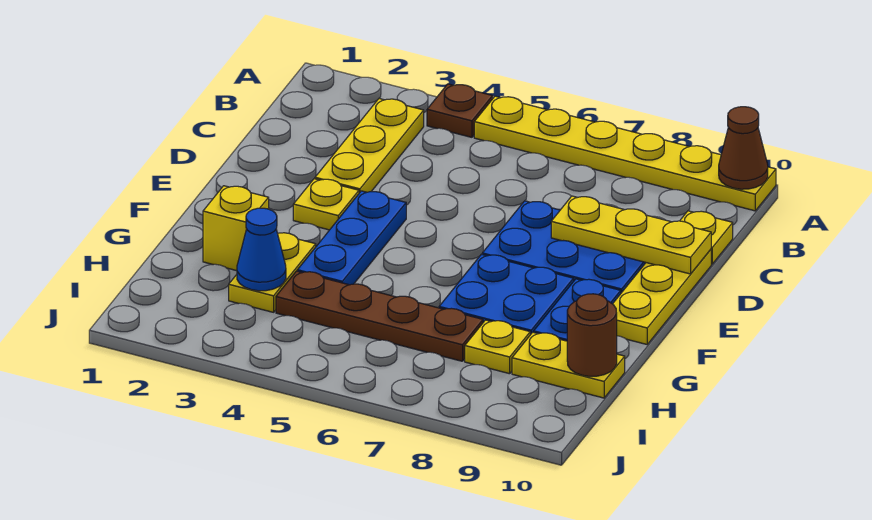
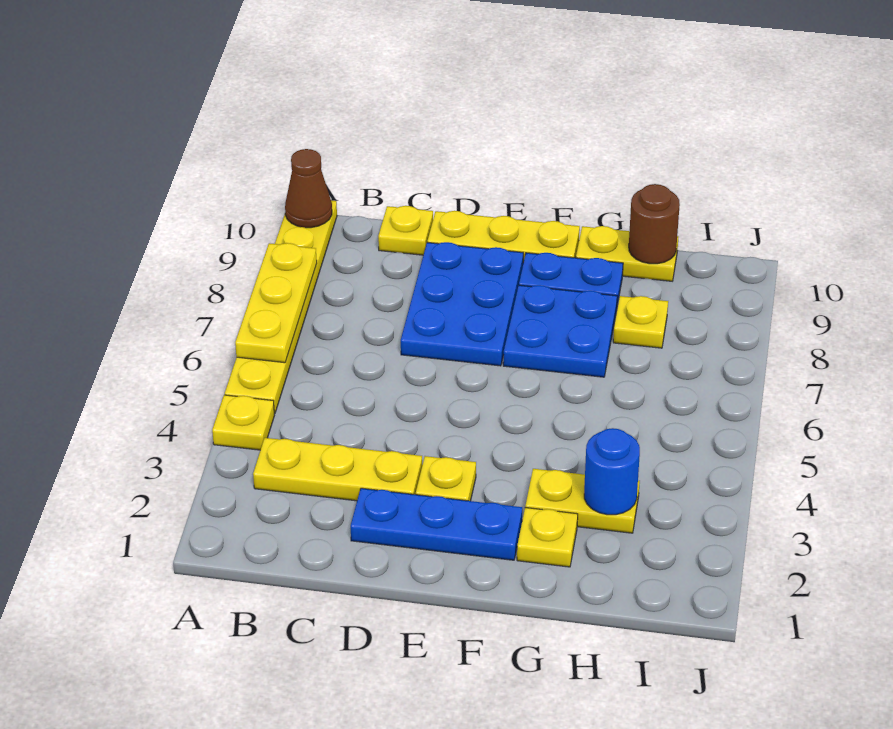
brown plate A4 level 1 -> yellow plate A4 level 1
yellow plate D8:D10 level 2 -> yellow plate A6:A8 level 2
blue plate E4:G4 level 1 -> blue plate D2:F2 level 1
yellow brick G2 level 1 -> yellow plate G2 level 1
blue cone H3 level 2 -> blue round brick H3 level 2
brown plate H4:H7 level 1 -> none
yellow plate H9:H10 level 1 -> yellow plate G10:H10 level 1

